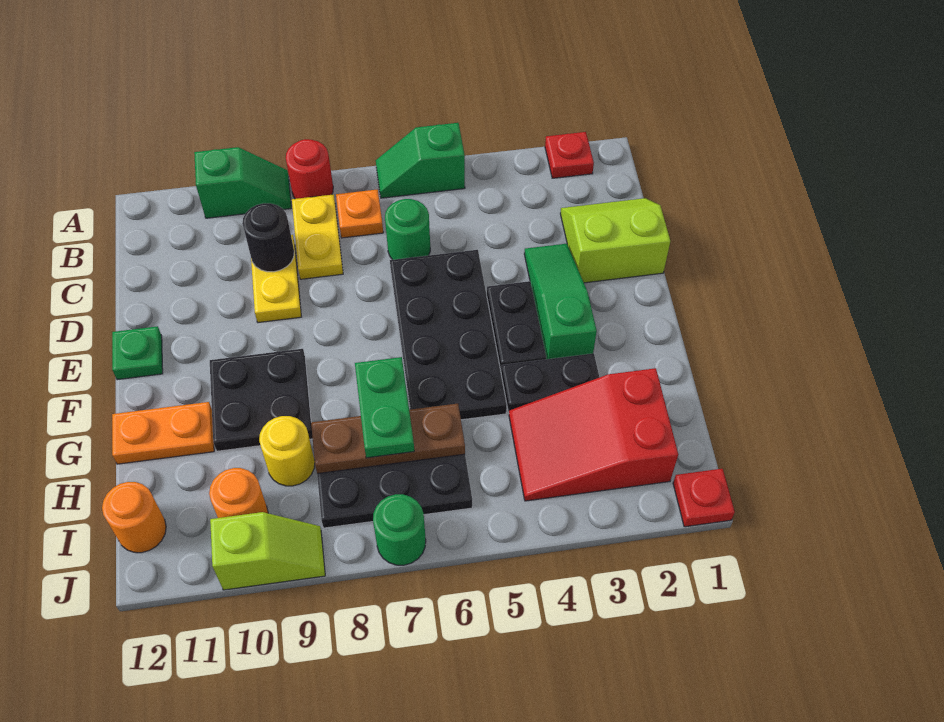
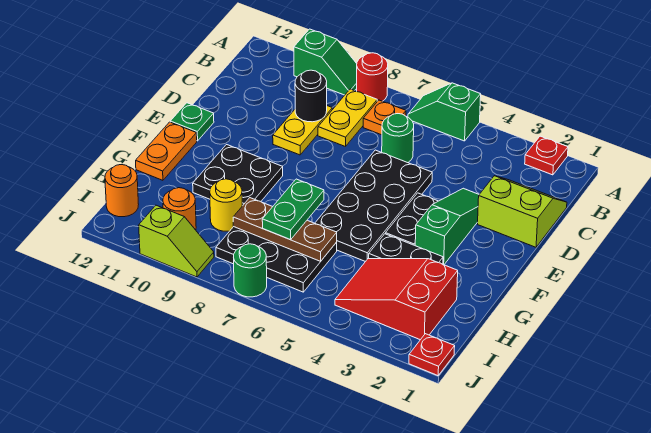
orange plate G11:G12 level 1 -> orange plate F12:G12 level 1

